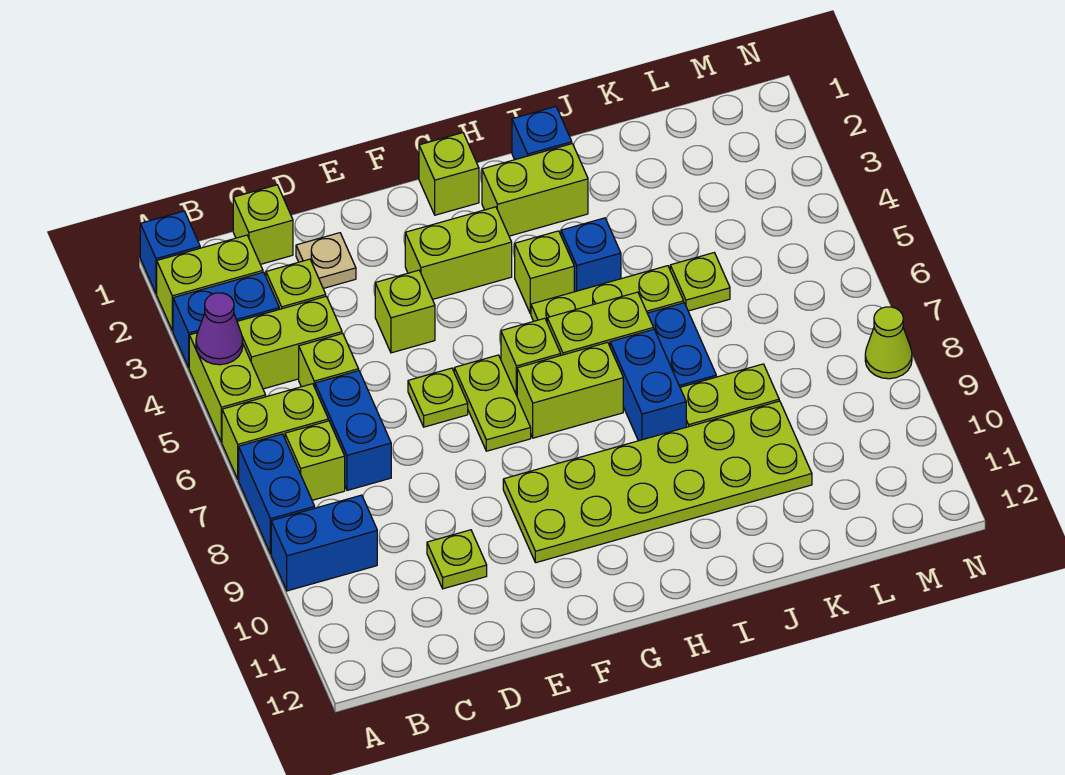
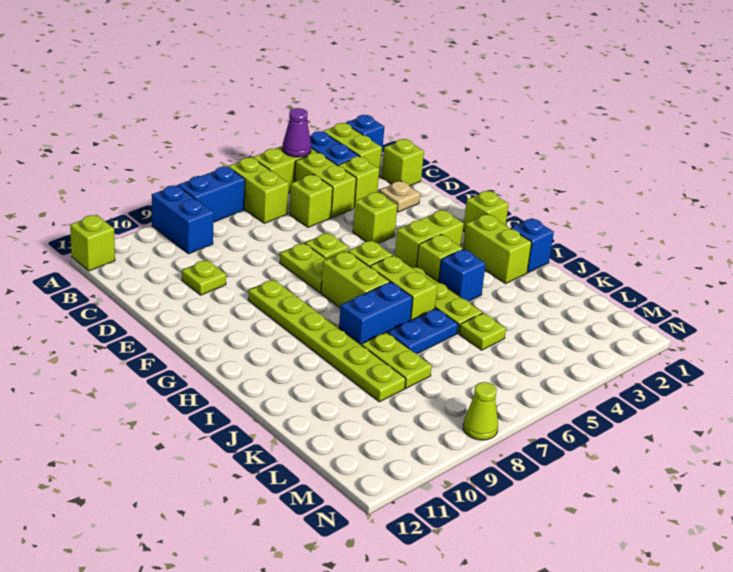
lime brick B7 level 1 -> lime brick A12 level 1
blue brick C6:C7 level 1 -> none
lime brick F3:G3 level 1 -> lime brick G3:G4 level 1
lime plate F6:F7 level 1 -> lime plate E7:F7 level 1
lime plate F9:K10 level 1 -> lime plate F9:K9 level 1

